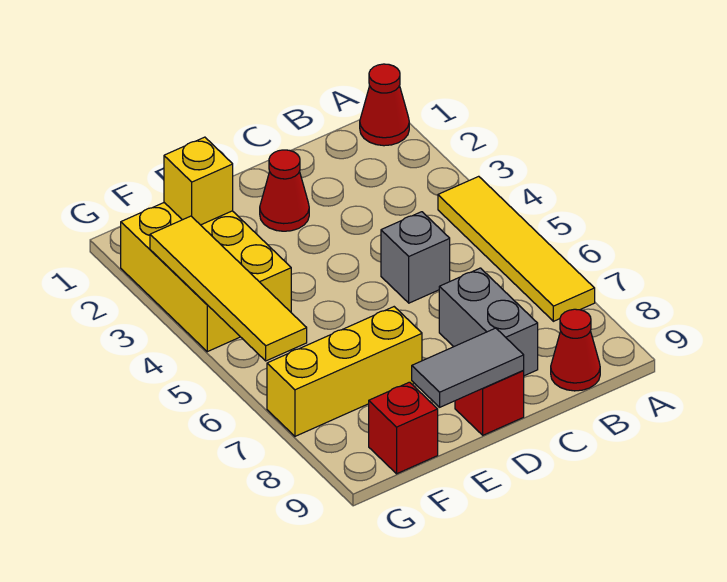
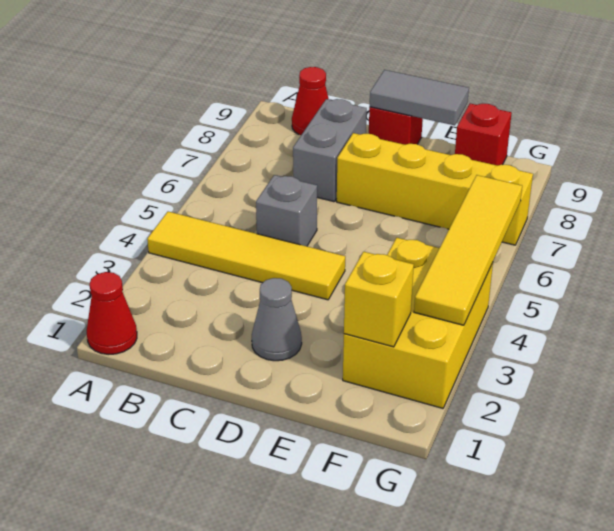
yellow tile A4:A7 level 1 -> yellow tile A4:D4 level 1
red cone D2 level 1 -> grey cone D2 level 1
yellow brick E7:G7 level 1 -> yellow brick D7:G7 level 1

